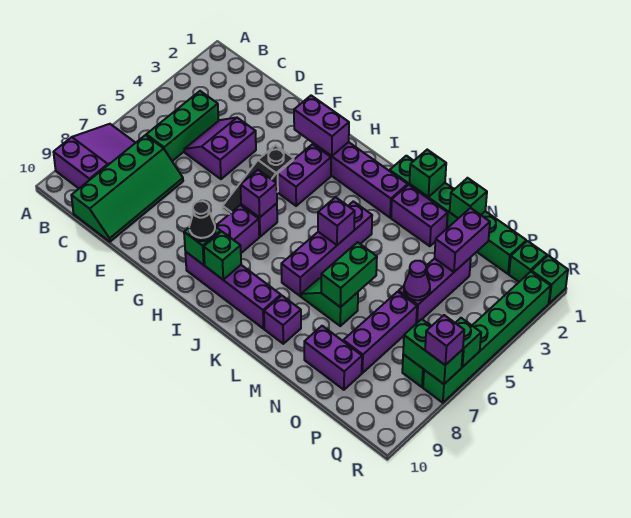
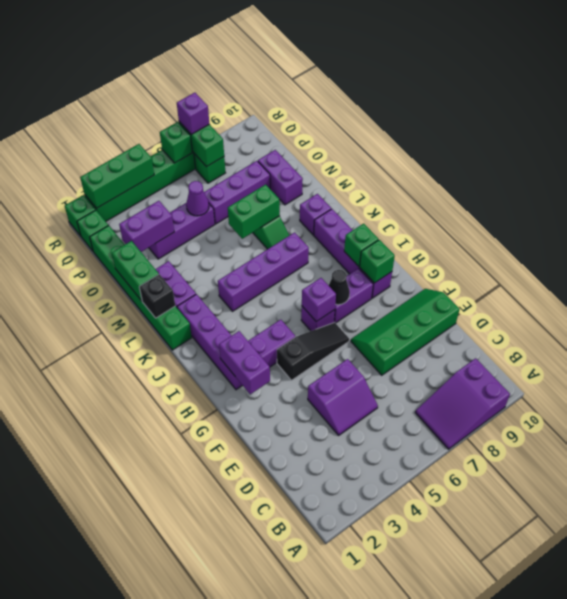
green brick C4:C6 level 1 -> green brick R2:R4 level 2
green slope C7:D10 level 1 top C -> green slope E7:F10 level 1 top E
black cone H9 level 3 -> black cone H7 level 2
purple brick K5 level 2 -> none
green brick L1 level 2 -> black brick L1 level 2
green brick N1 level 2 -> green brick M1:N1 level 2

